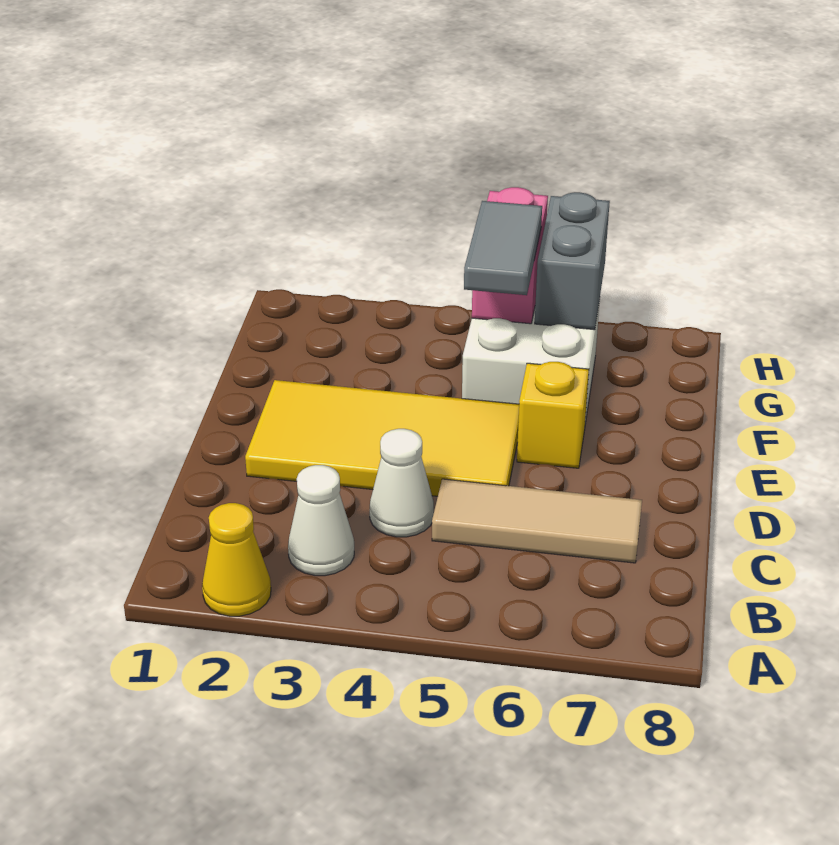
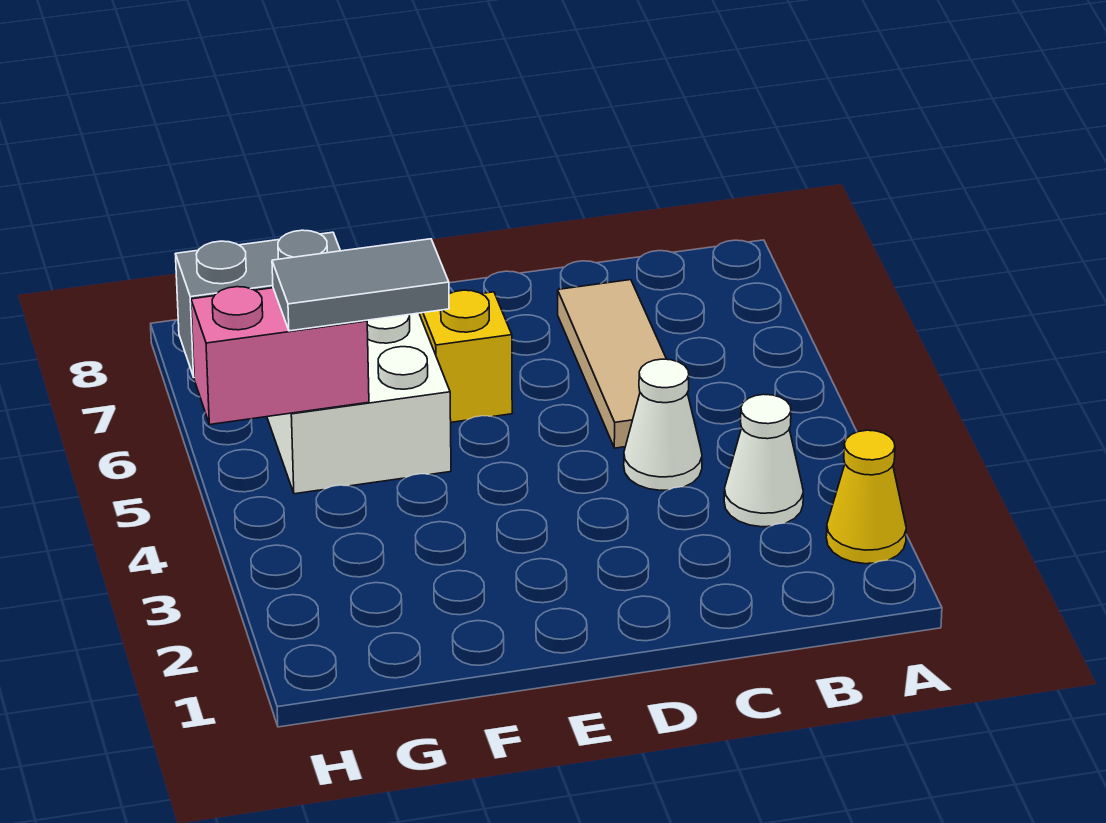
yellow tile D2:E5 level 1 -> none

